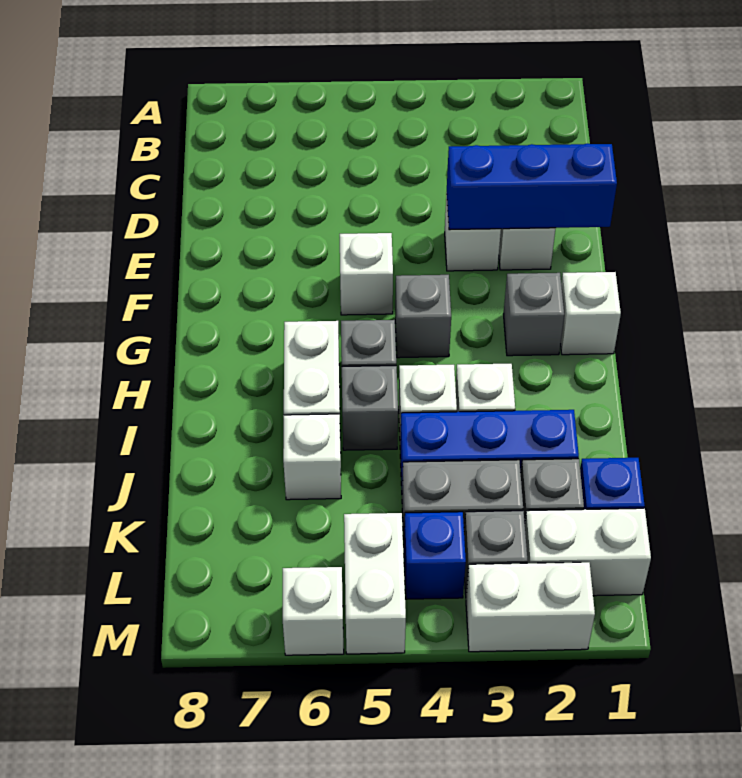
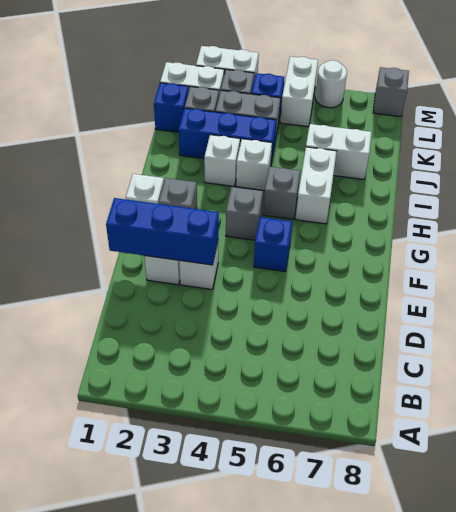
white brick F5 level 1 -> blue brick F5 level 1
grey brick I5 level 1 -> grey brick M8 level 1
white brick J6 level 1 -> white brick J6:J7 level 1
white brick M6 level 1 -> white round brick M6 level 1

